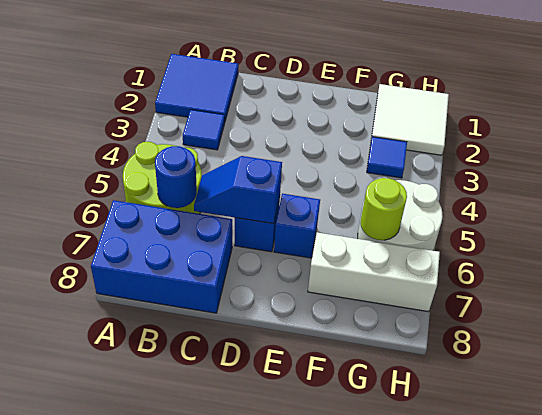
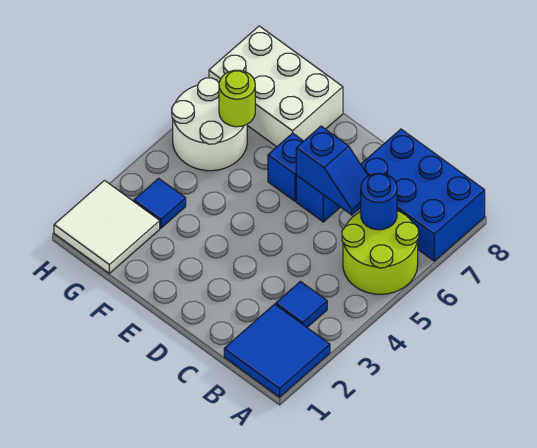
white brick F7:H7 level 1 -> white brick F7:H8 level 1

